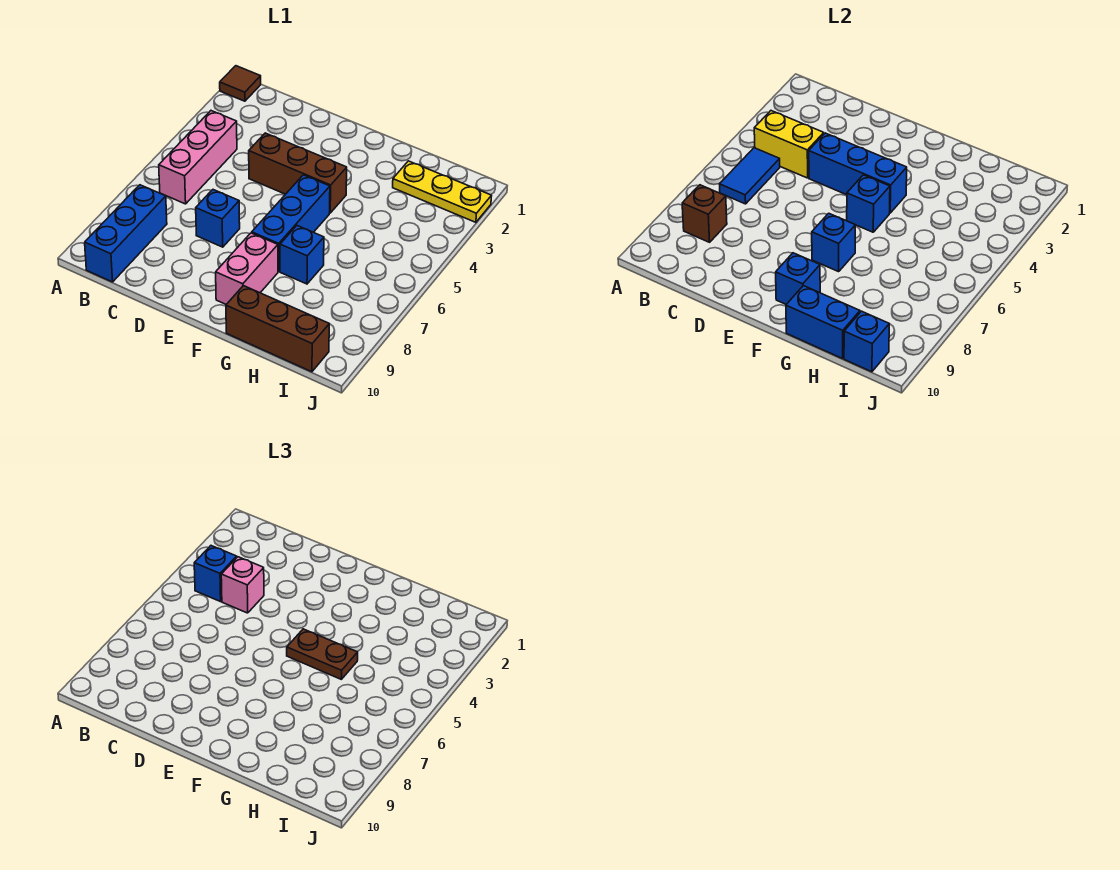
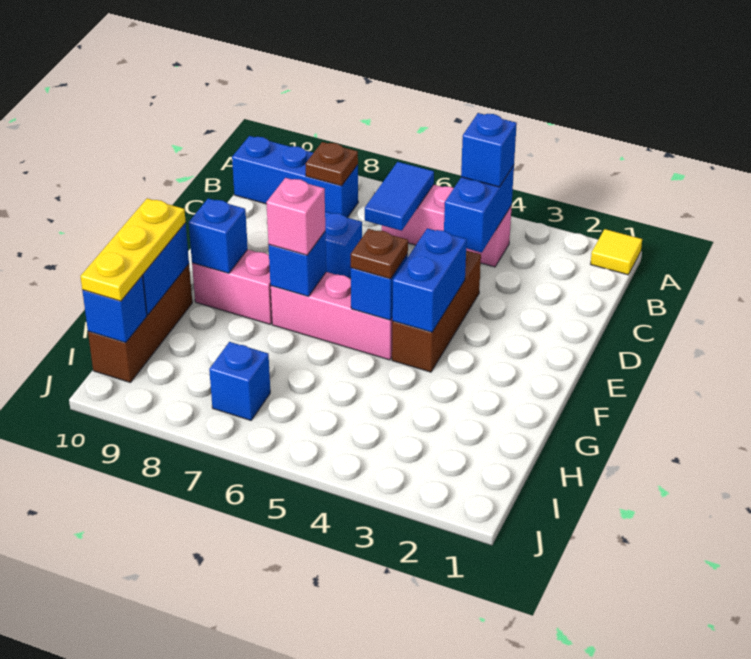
brown tile A1 level 1 -> yellow tile A1 level 1
yellow brick B4:C4 level 2 -> blue brick B4:C4 level 2
blue tile B5:B6 level 2 -> blue tile B6:C6 level 2
brown brick B8 level 2 -> brown plate B8 level 2
pink brick C4 level 3 -> pink brick F7 level 3
blue brick D4:F4 level 2 -> blue brick E4:F4 level 2
blue brick F5:F7 level 1 -> pink brick F5:F7 level 1
brown plate F5:G5 level 3 -> brown plate F5 level 3
blue brick G7 level 1 -> blue brick I7 level 1
yellow plate H2:J2 level 1 -> yellow plate G10:I10 level 3

